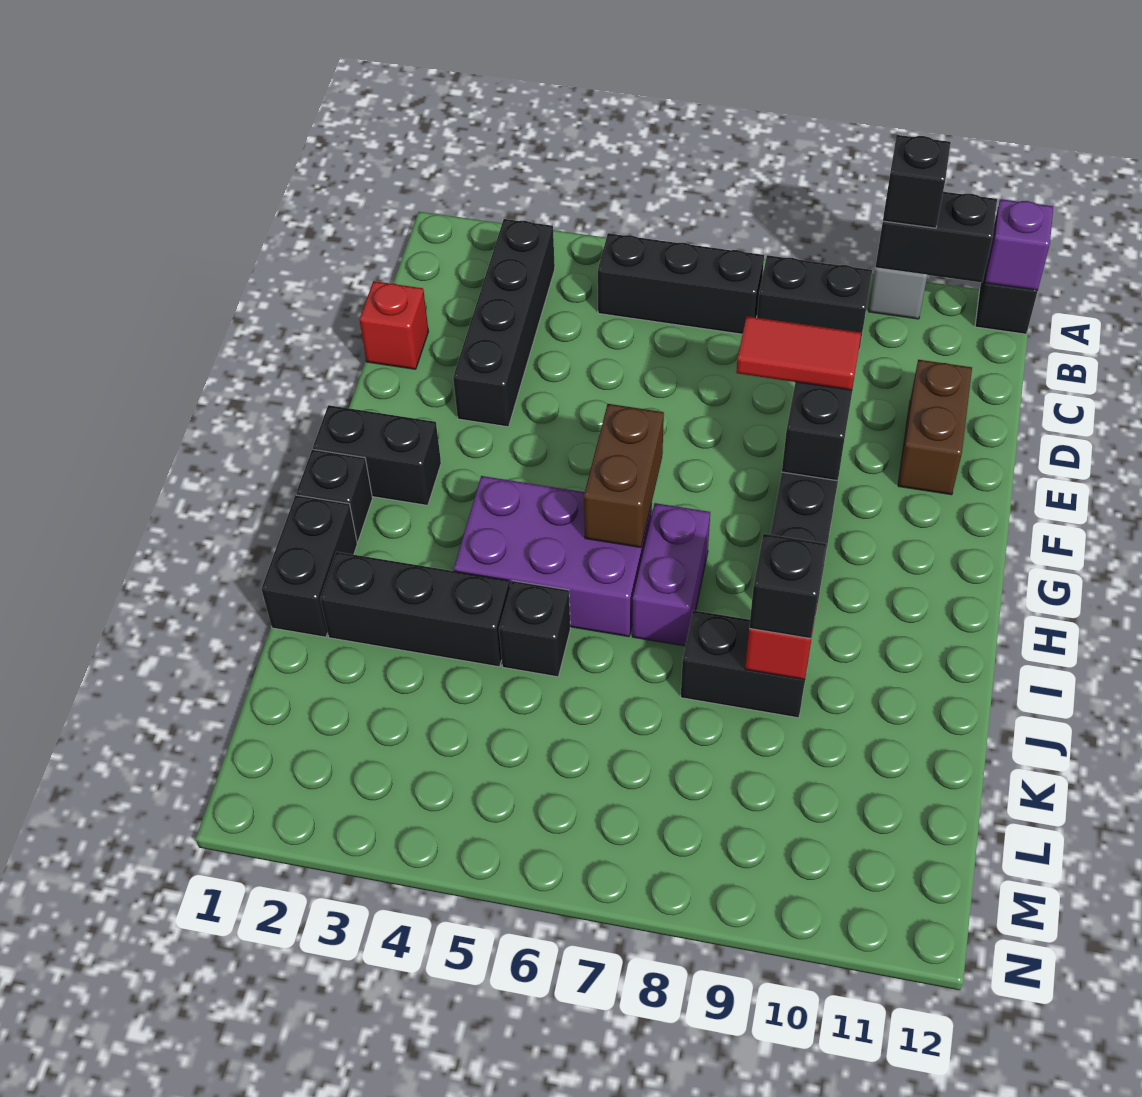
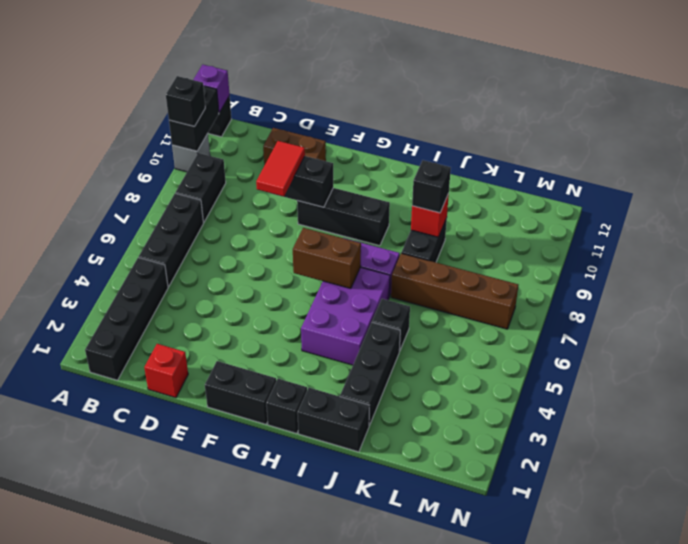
black brick B3:E3 level 1 -> black brick B1:B4 level 1
black brick G1:G2 level 1 -> black brick F1:G1 level 1
none -> brown brick J7:M7 level 1

